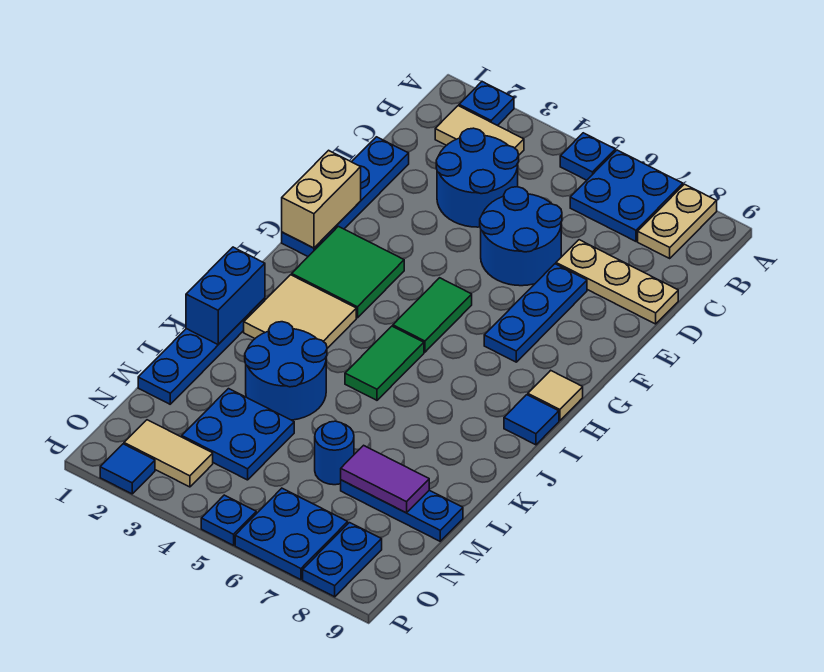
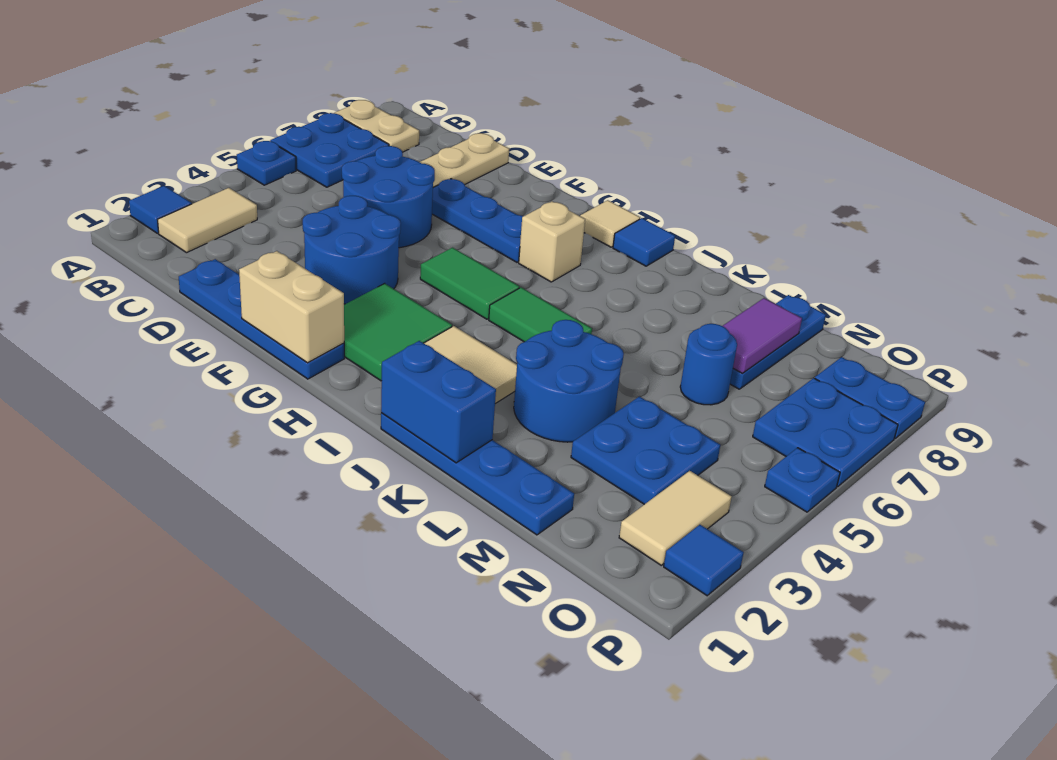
blue plate A2 level 1 -> blue tile A2 level 1
blue round brick C3:D4 level 1 -> blue round brick E3:F4 level 1
none -> tan brick H7 level 1

